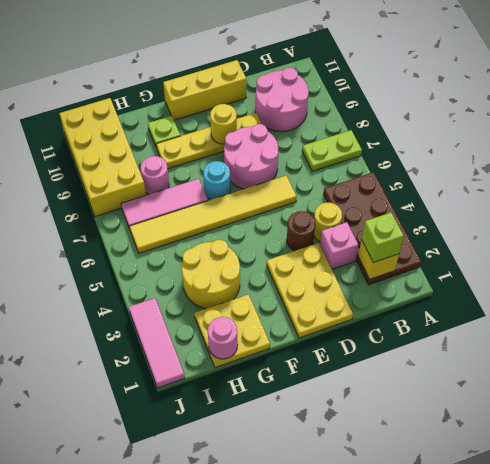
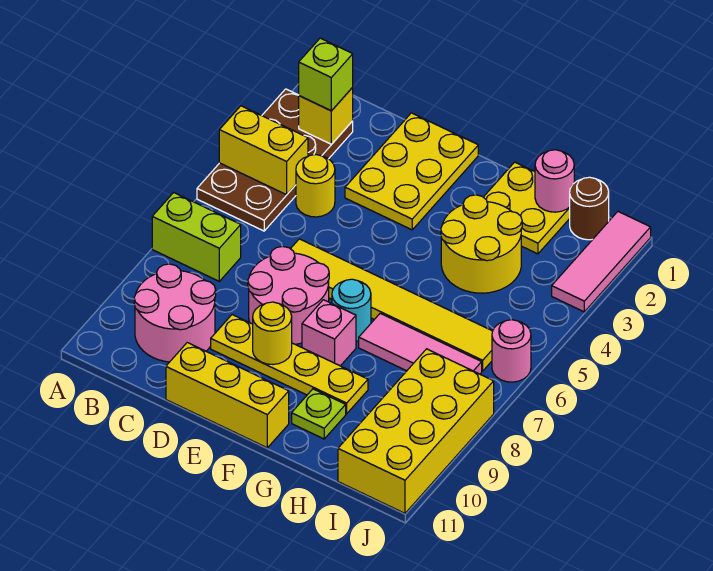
none -> yellow brick A4:B4 level 2
lime plate A7:B7 level 1 -> lime brick A7:B7 level 1
pink brick C3 level 1 -> pink brick F8 level 1
brown round brick D4 level 1 -> brown round brick I1 level 1
pink round brick H8 level 1 -> pink round brick J6 level 1

